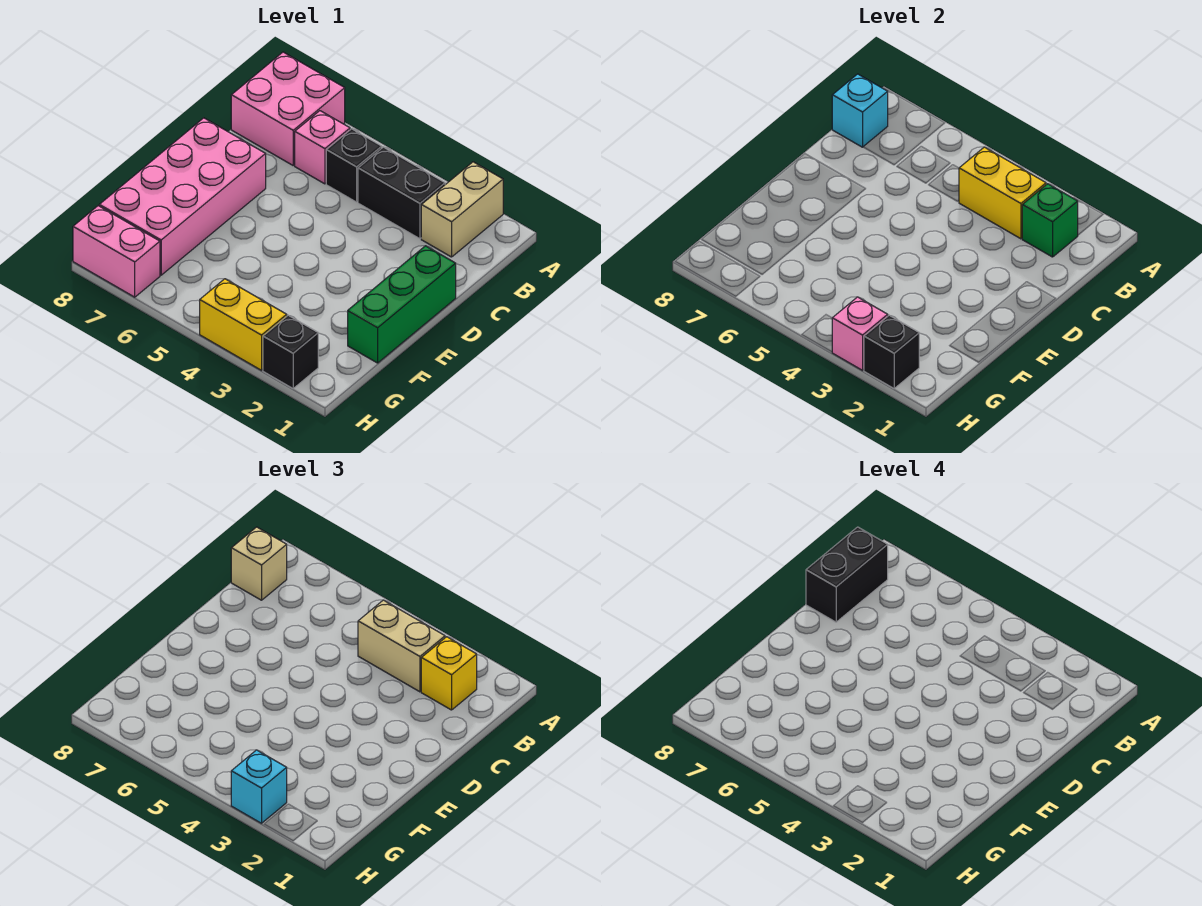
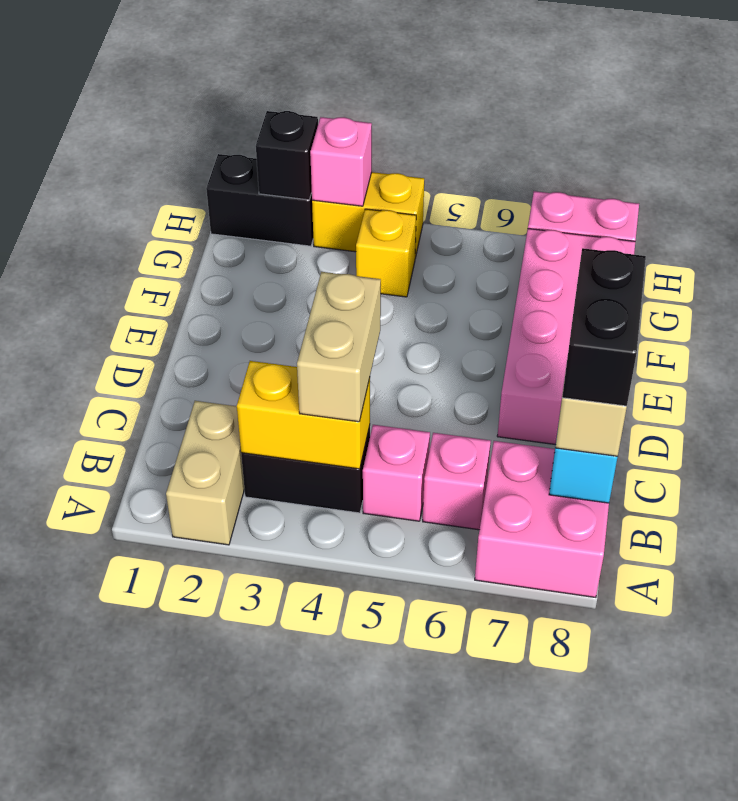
green brick B2 level 2 -> none
yellow brick B2 level 3 -> yellow brick G4 level 1
tan brick B3:B4 level 3 -> tan brick B4:C4 level 3
black brick B5 level 1 -> pink brick B5 level 1
green brick D1:F1 level 1 -> none
black brick H2 level 1 -> black brick H1:H2 level 1
cyan brick H3 level 3 -> none

